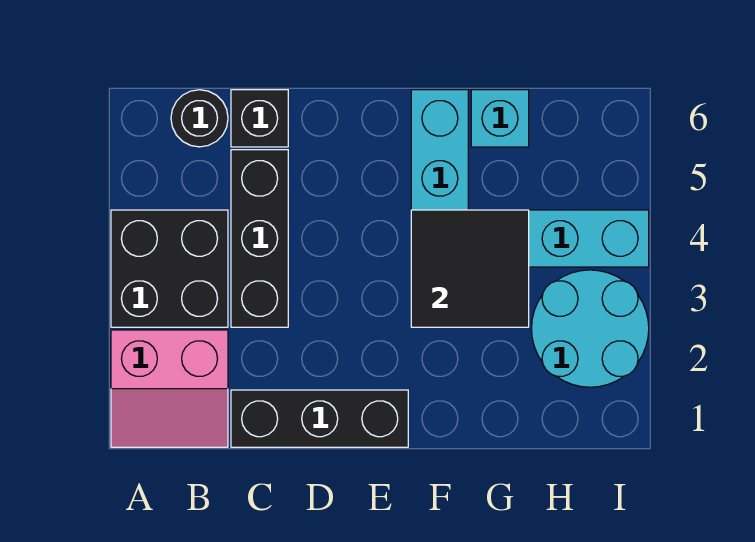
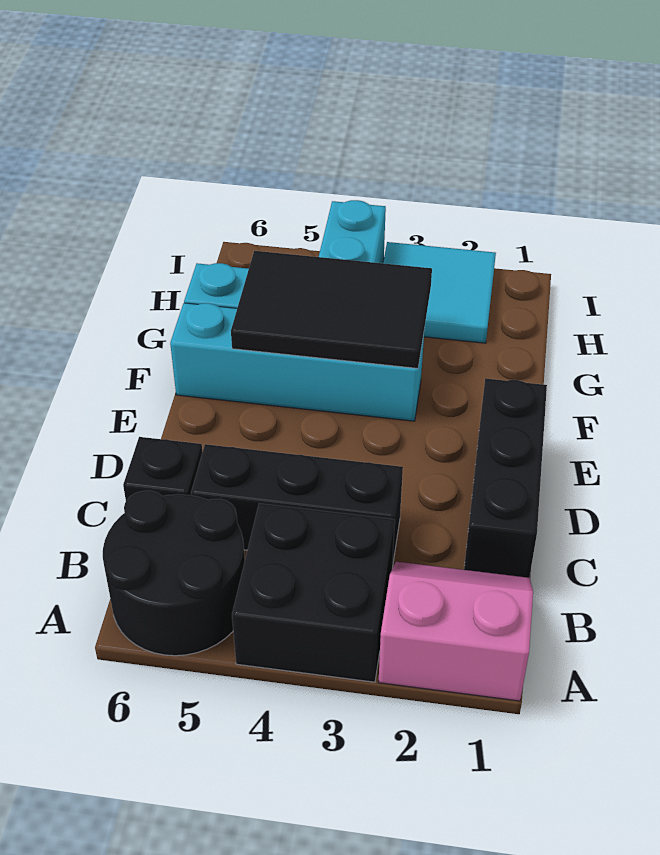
pink slope A1:B2 level 1 top 2 -> pink slope A1:B2 level 1 top A
black round brick B6 level 1 -> black round brick A5:B6 level 1
black tile F3:G4 level 2 -> black tile F3:G5 level 2
cyan round brick H2:I3 level 1 -> cyan tile H2:I3 level 1

